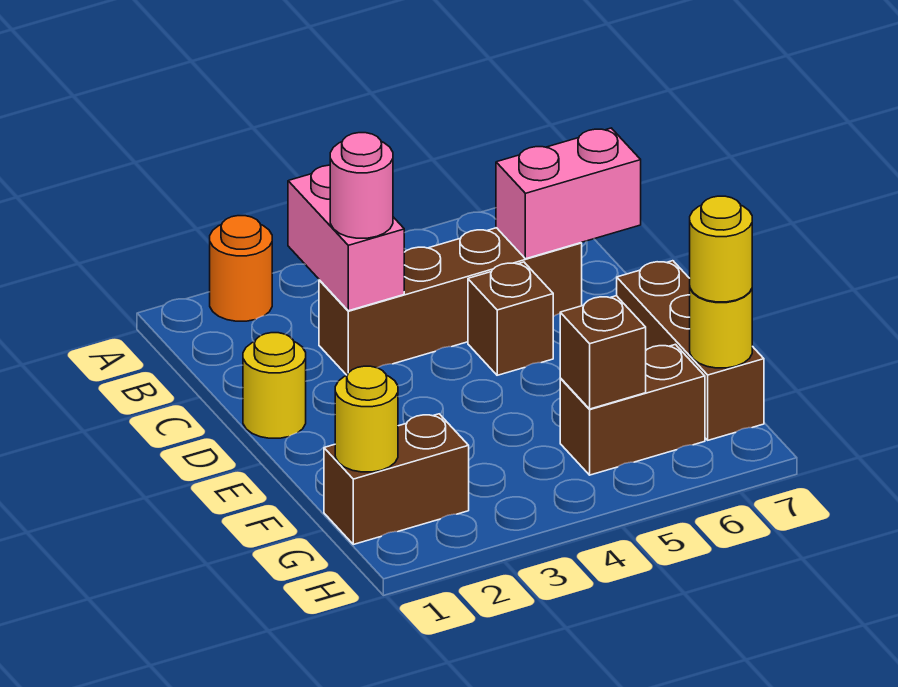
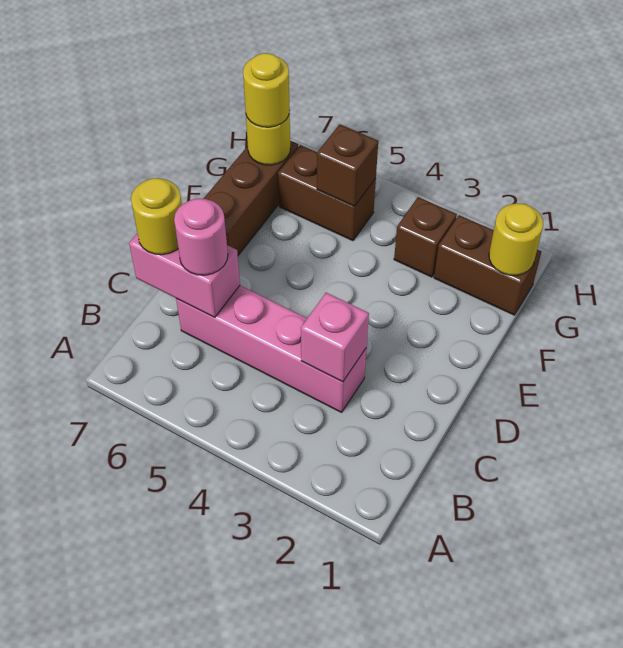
orange round brick A2 level 1 -> none
pink brick B3:C3 level 2 -> pink brick C3 level 2
brown brick C3:C6 level 1 -> pink brick C3:C6 level 1
pink round brick C3 level 3 -> pink round brick C6 level 3
yellow round brick D1 level 1 -> yellow round brick C7 level 3
brown brick D5 level 1 -> brown brick G3 level 1

